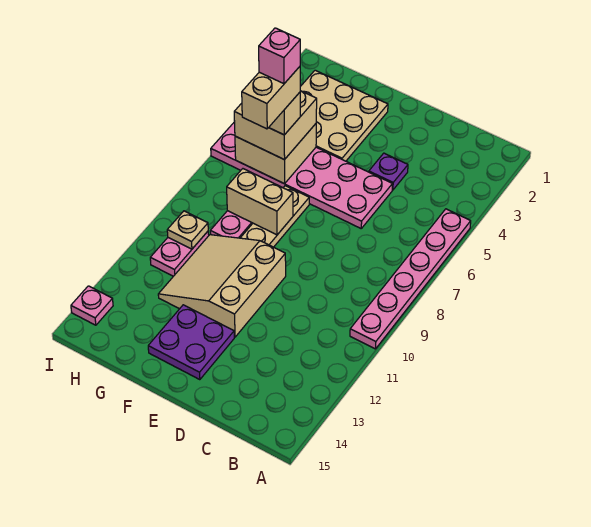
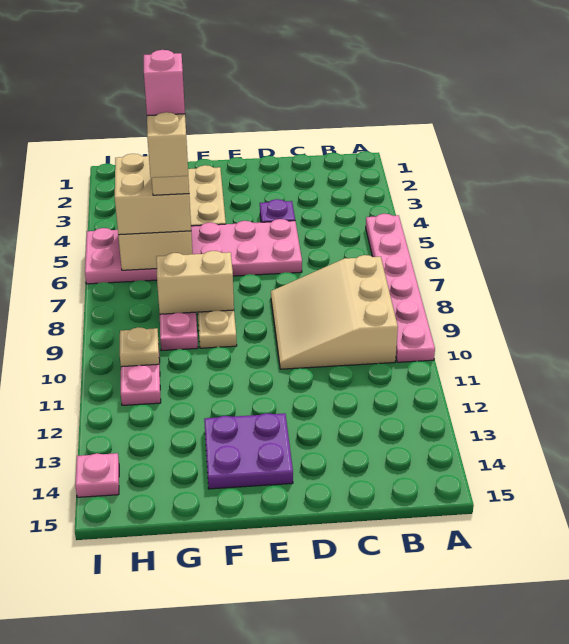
tan slope E10:G12 level 1 top E -> tan slope B8:D10 level 1 top B

